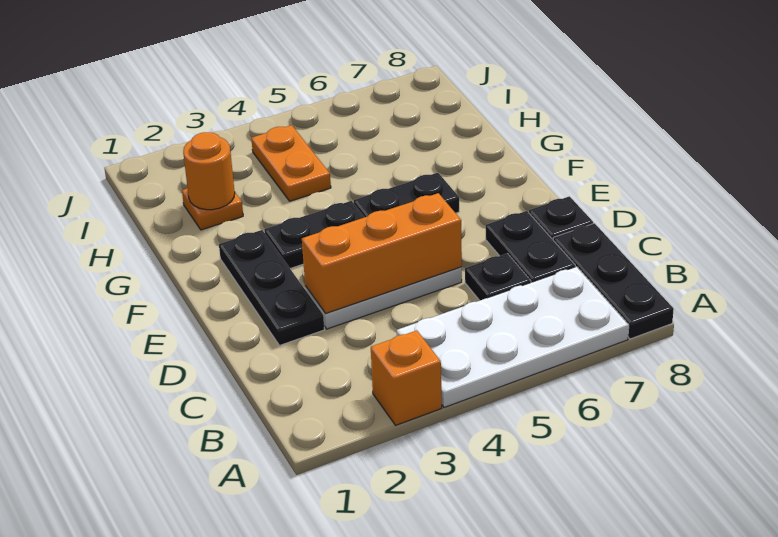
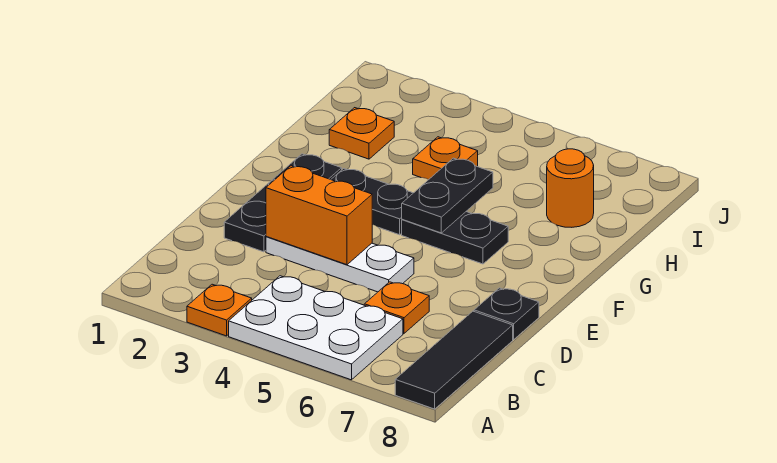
orange brick A3 level 1 -> orange plate A3 level 1
white plate A4:B7 level 1 -> white plate A4:B6 level 1
black plate A8:C8 level 1 -> black tile A8:C8 level 1
black plate C6 level 1 -> orange plate C6 level 1
black plate C7:D7 level 1 -> black plate F5:G5 level 2
orange brick D3:D5 level 2 -> orange brick D3:D4 level 2
orange round brick H2 level 2 -> orange round brick H7 level 1
orange plate H4:I4 level 1 -> orange plate H4 level 1

